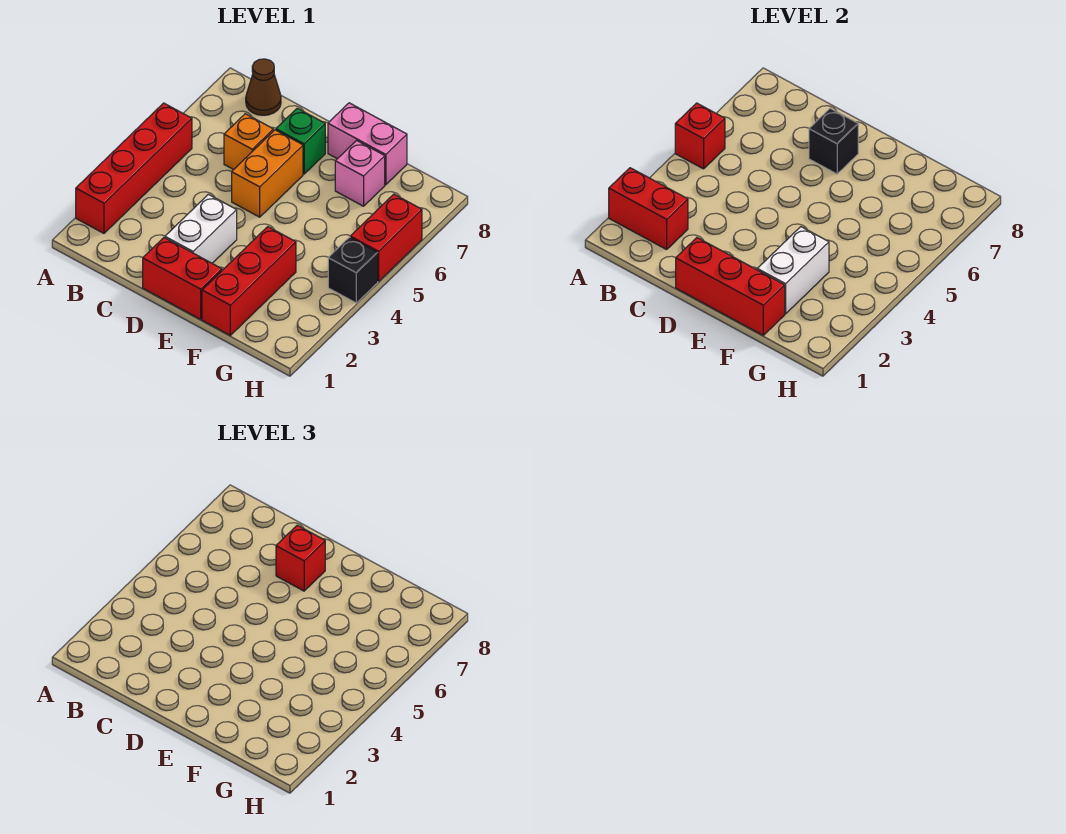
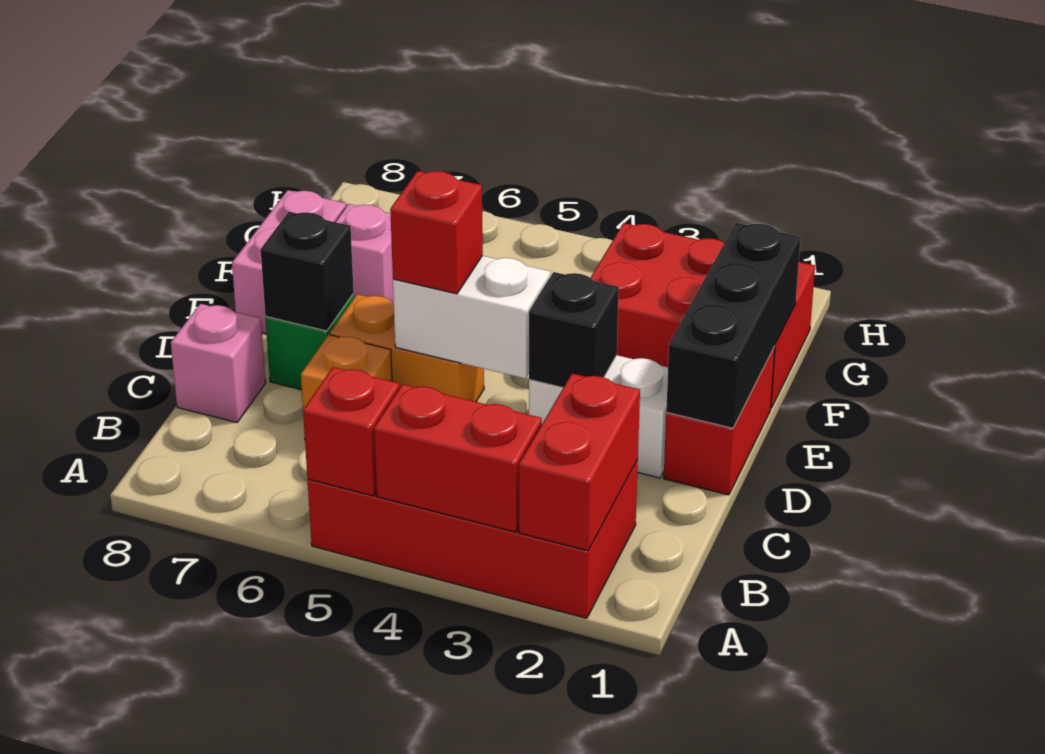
red brick A2:A5 level 1 -> red brick A2:B5 level 1
brown cone B8 level 1 -> none
none -> pink brick C8 level 1
red brick D1:F1 level 2 -> black brick D1:F1 level 2
red brick D7 level 3 -> red brick D5 level 3
red brick F1:F3 level 1 -> red brick F1:G3 level 1
white brick F2:F3 level 2 -> white brick D4:D5 level 2
black brick H4 level 1 -> black brick D3 level 2
red brick H5:H6 level 1 -> red brick A3:A4 level 2

